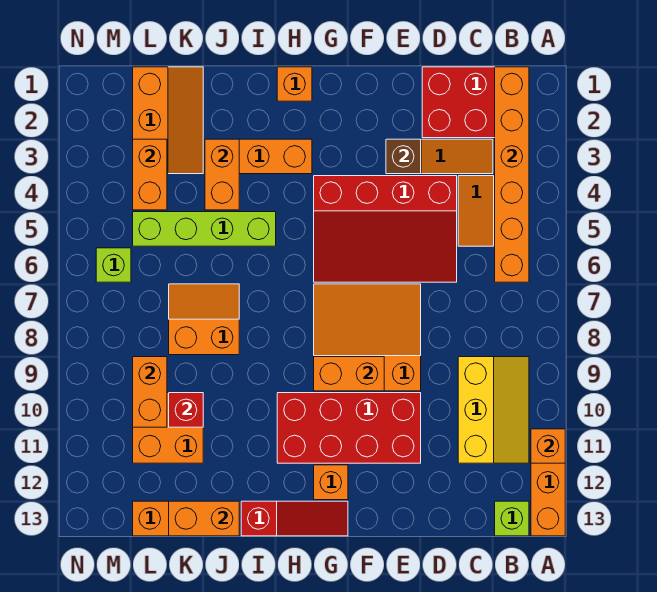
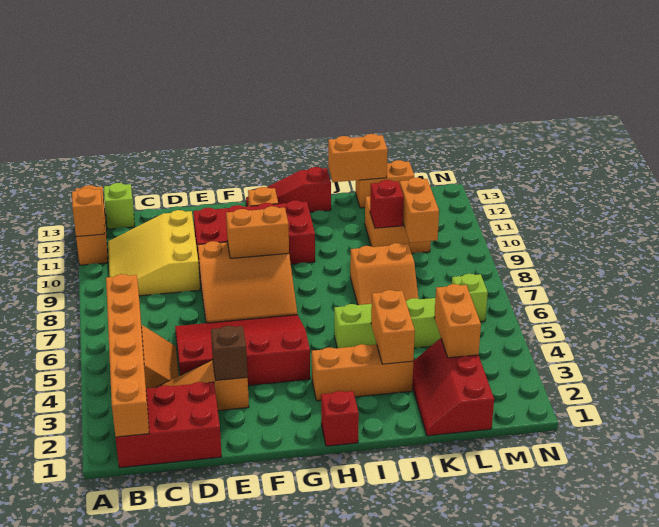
yellow slope B9:C11 level 1 top C -> yellow slope B9:D11 level 1 top D
orange brick H1 level 1 -> red brick H1 level 1
orange slope K1:L3 level 1 top L -> red slope K1:L3 level 1 top L

